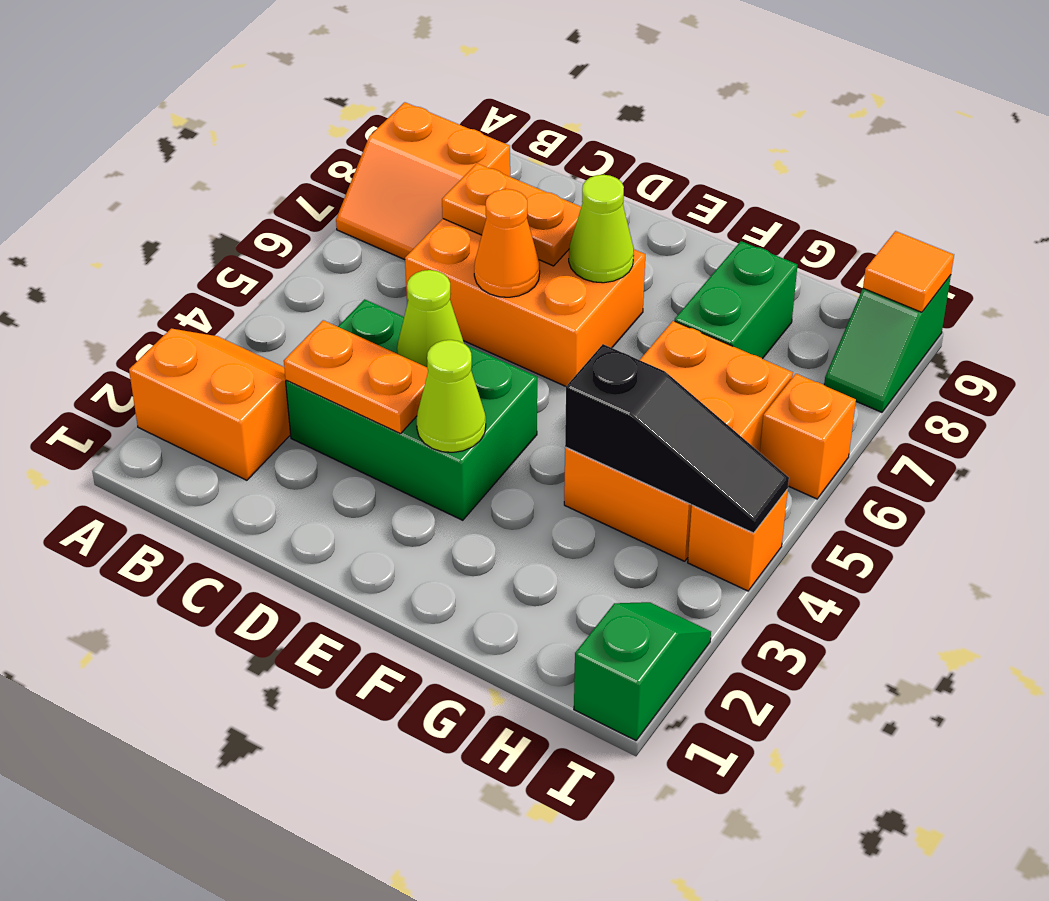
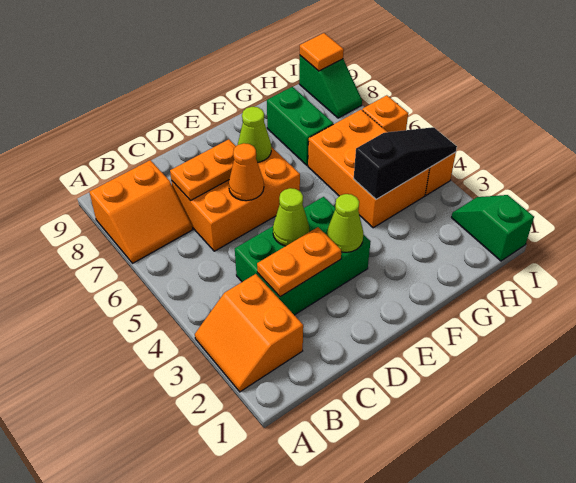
orange slope A2:B3 level 1 top 2 -> orange slope A2:B3 level 1 top B

